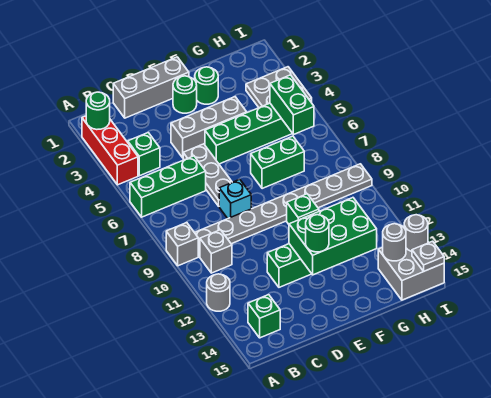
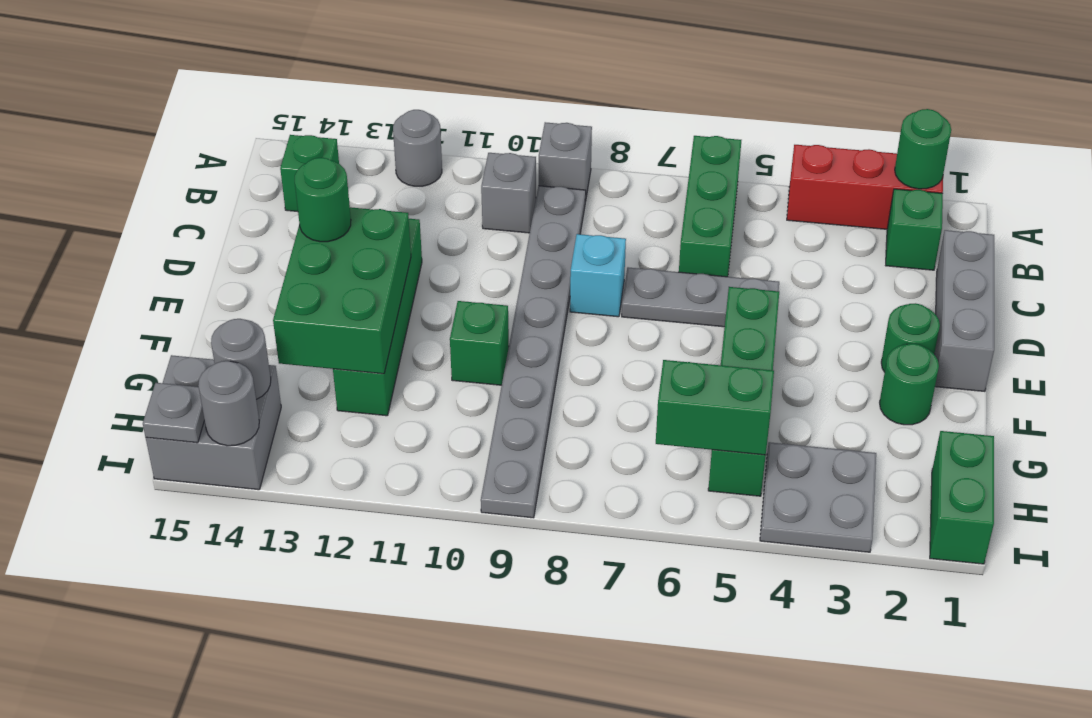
green brick B4 level 1 -> green brick B2 level 1
grey brick D4:F4 level 1 -> none
green brick F7:G7 level 1 -> green brick H1:I1 level 1

